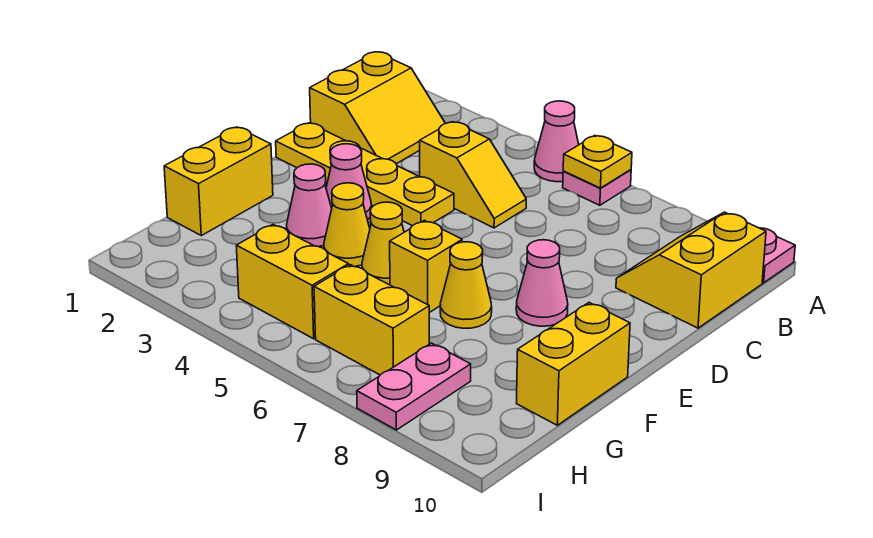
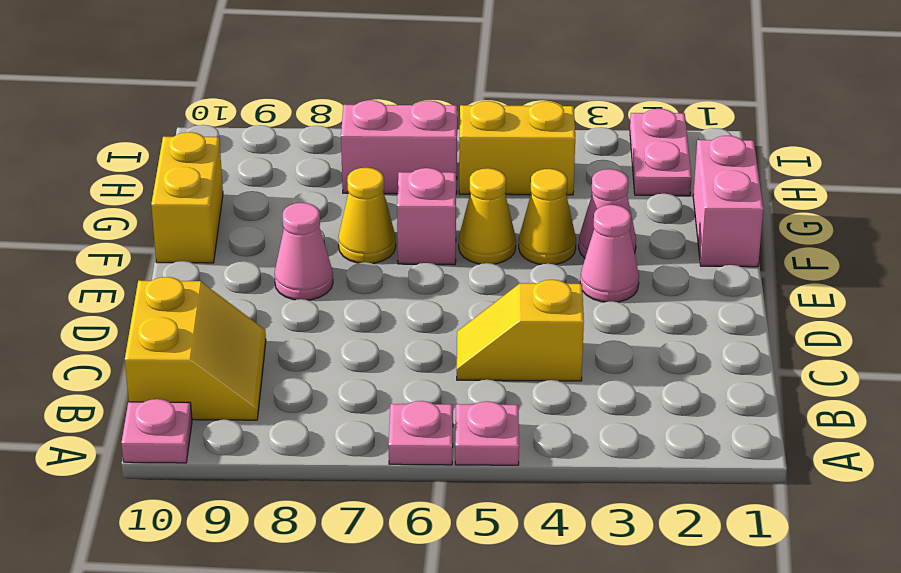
pink cone A5 level 1 -> pink plate A5 level 1
yellow plate A6 level 2 -> none
yellow slope B1:C2 level 1 top 1 -> none
yellow plate D1:D4 level 1 -> none
yellow brick F1:G1 level 1 -> pink brick F1:G1 level 1
yellow brick F6 level 1 -> pink brick F6 level 1
yellow brick H6:H7 level 1 -> pink brick H6:H7 level 1
pink plate H8:I8 level 1 -> pink plate H2:I2 level 1

